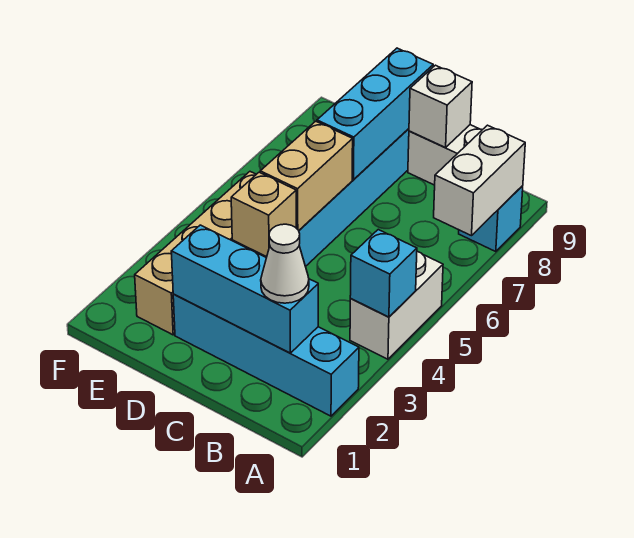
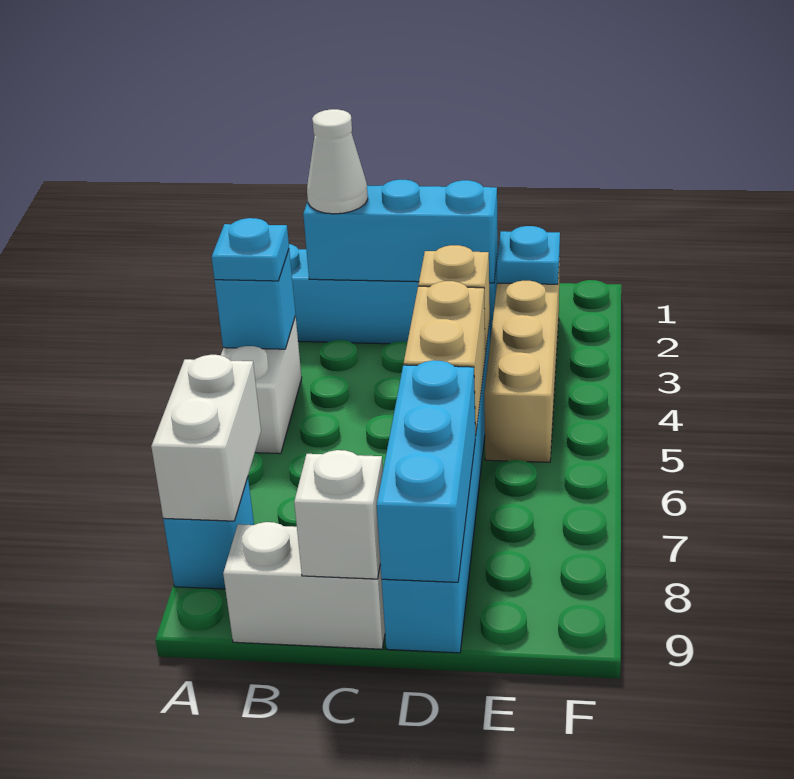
none -> cyan plate A4 level 3
none -> cyan plate E2 level 2

